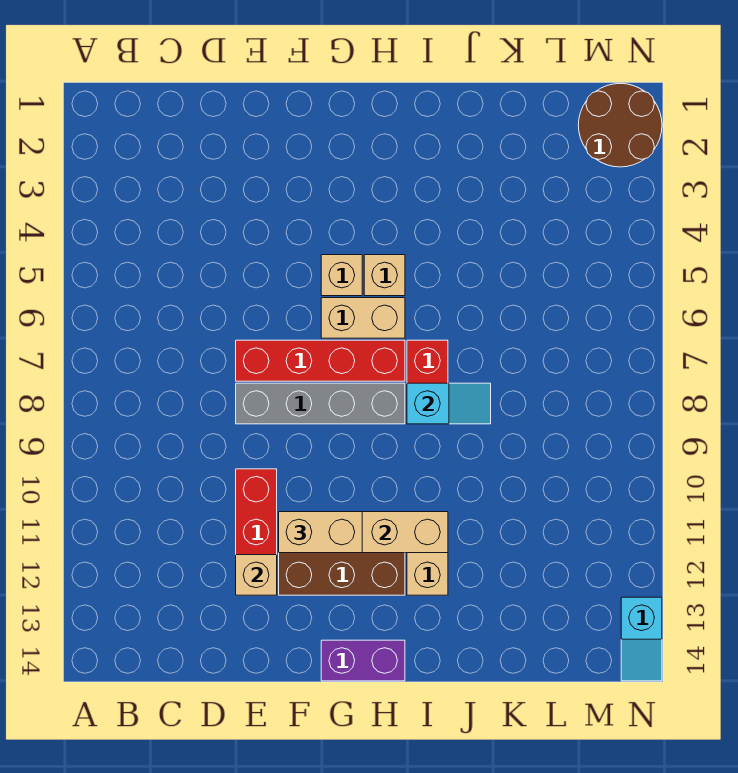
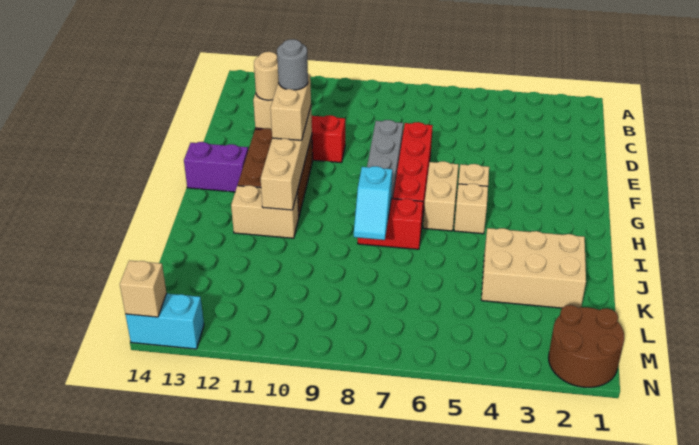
none -> tan round brick E12 level 3
none -> grey round brick F11 level 4
purple brick G14:H14 level 1 -> purple brick G13:G14 level 1
none -> tan brick J2:K4 level 1
cyan slope N13:N14 level 1 top 13 -> cyan brick N13:N14 level 1
none -> tan brick N14 level 2

